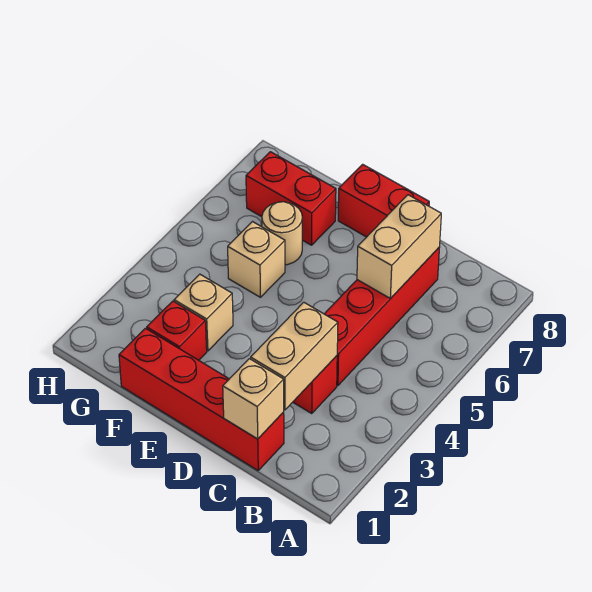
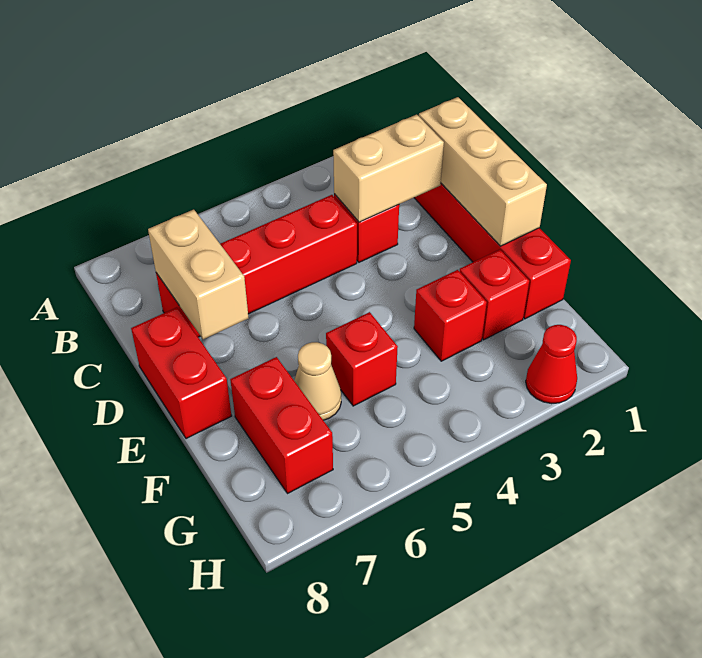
tan brick C1 level 2 -> tan brick C1:E1 level 2
tan brick C6:C7 level 2 -> tan brick C7:D7 level 2
tan brick F3 level 1 -> red brick F3 level 1
tan brick F5 level 1 -> red brick F5 level 1
tan round brick F6 level 1 -> tan cone F6 level 1
none -> red cone H2 level 1

